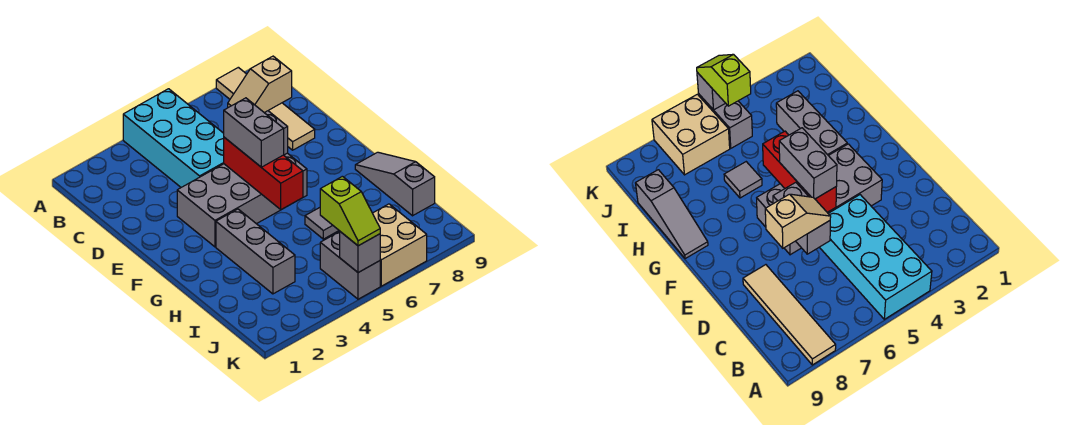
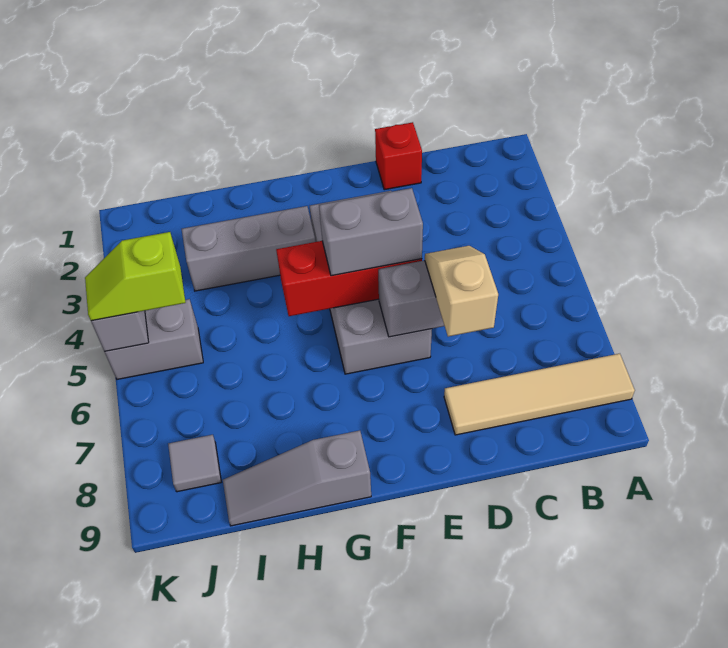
cyan brick A4:D5 level 1 -> none
none -> red brick D1 level 1
grey slope G9:I9 level 1 top I -> grey slope G9:I9 level 1 top G
grey tile H6 level 1 -> grey tile J8 level 1
tan brick J6:K7 level 1 -> none

